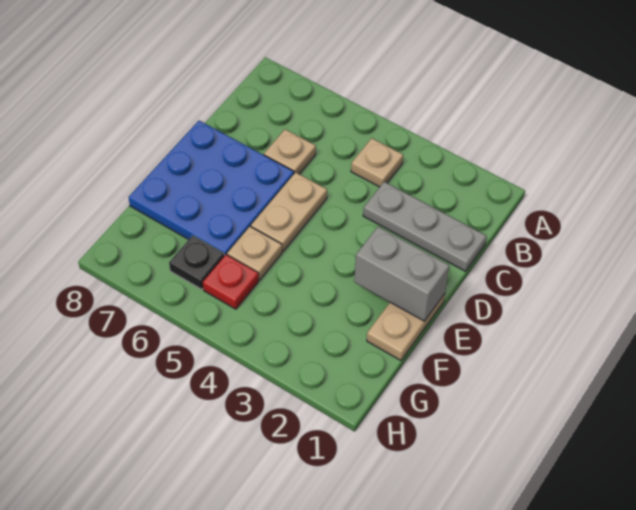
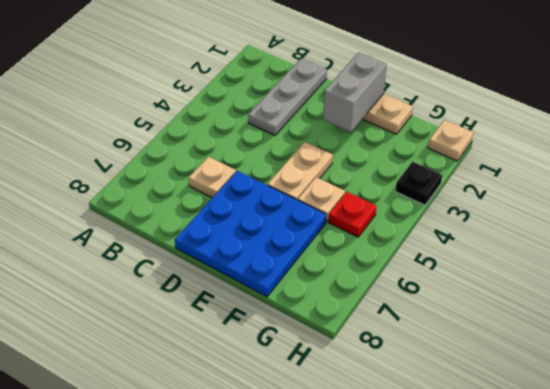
tan plate B4 level 1 -> tan plate H1 level 1
tan plate D5:E5 level 1 -> tan plate E4:E5 level 1
black plate G6 level 1 -> black plate H3 level 1

